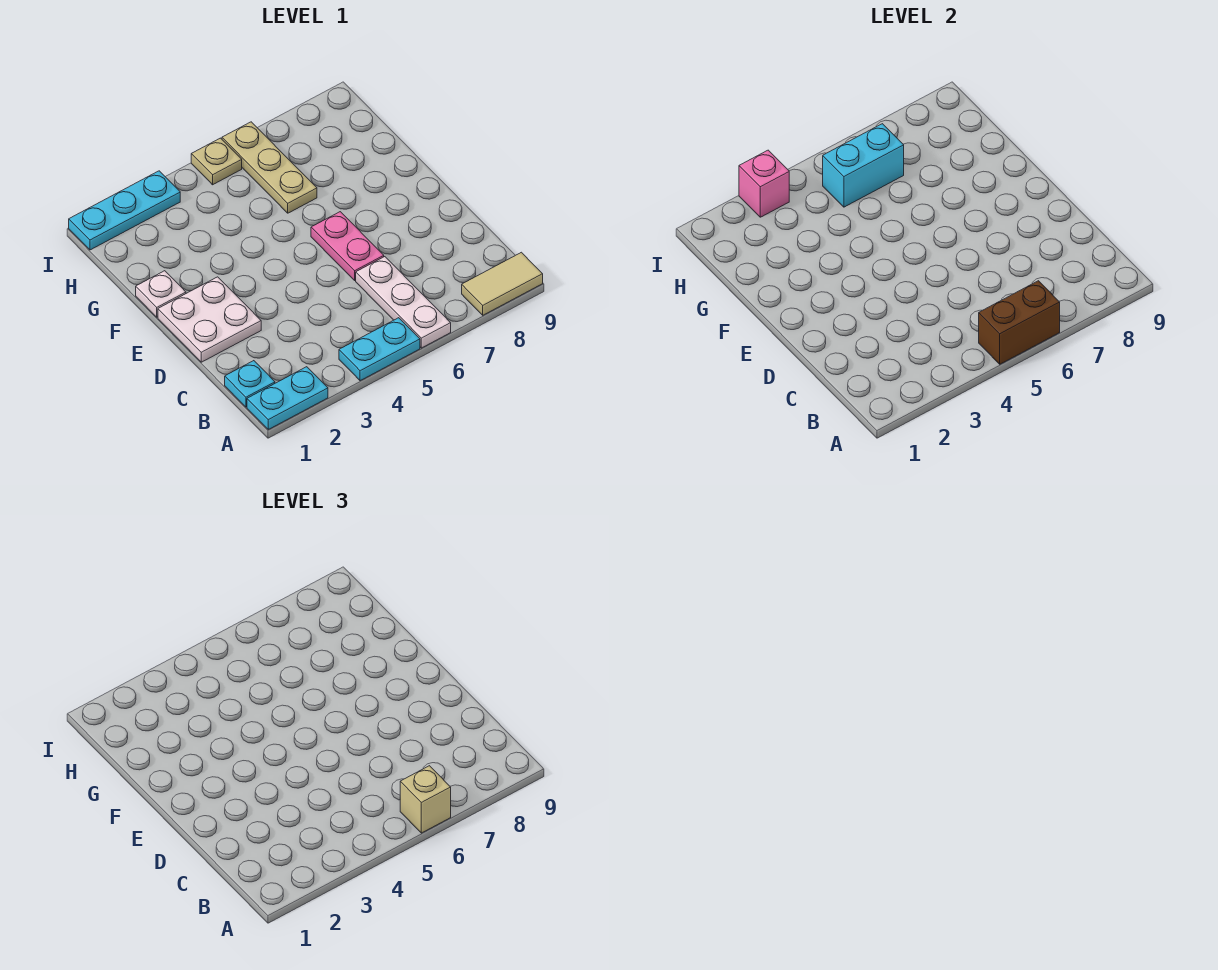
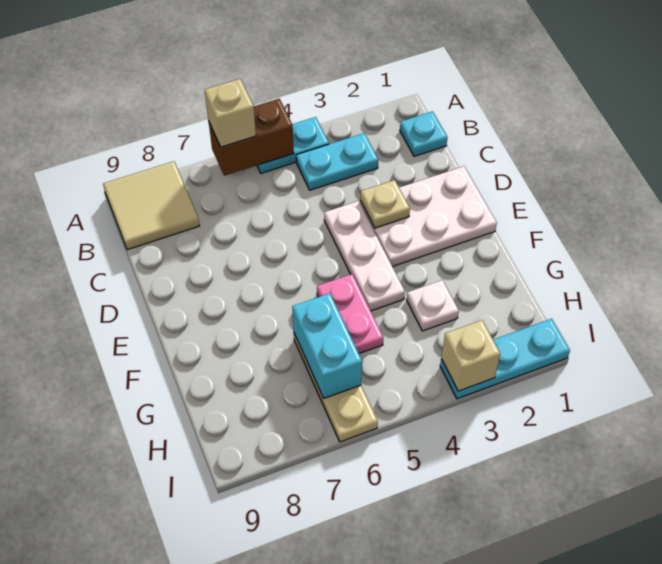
cyan plate A1:A2 level 1 -> cyan plate B3:B4 level 1
white plate A6:C6 level 1 -> white plate D4:F4 level 1
tan tile A8:A9 level 1 -> tan tile A8:B9 level 1
white plate D1:E2 level 1 -> white plate D1:E3 level 1
pink plate D6:E6 level 1 -> pink plate F5:G5 level 1
white plate F1 level 1 -> white plate G3 level 1
cyan brick H5:H6 level 2 -> cyan brick G6:H6 level 2
pink brick I3 level 2 -> tan brick I3 level 2
tan plate I5 level 1 -> tan plate D3 level 2

